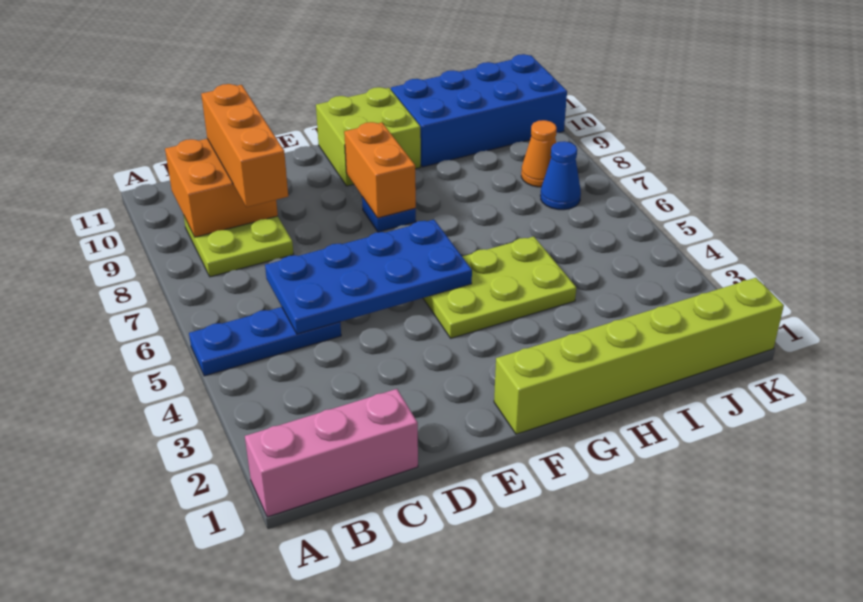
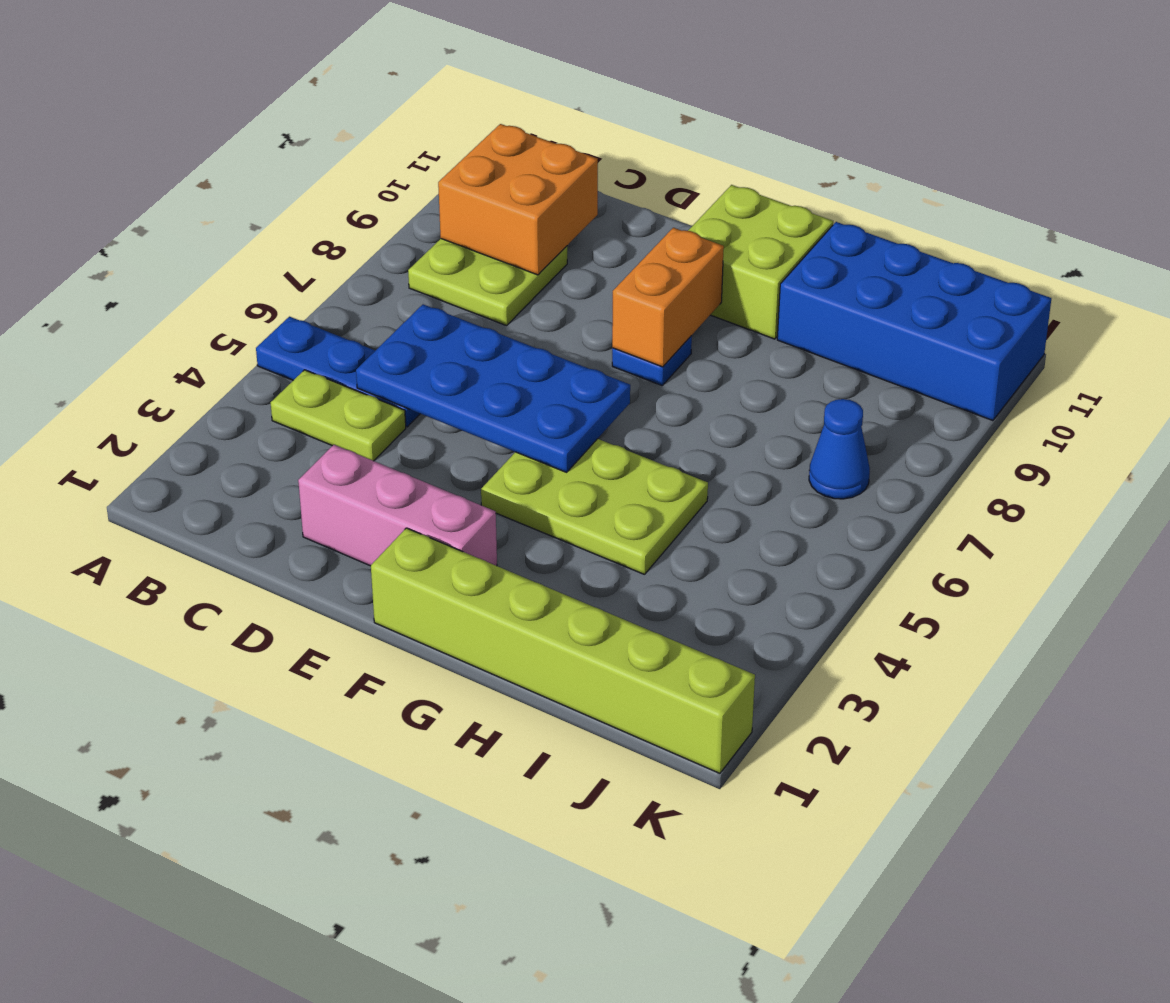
pink brick A1:C1 level 1 -> pink brick D2:F2 level 1
none -> lime plate B4:C4 level 1
orange brick C8:C10 level 3 -> none
orange cone J8 level 1 -> none

